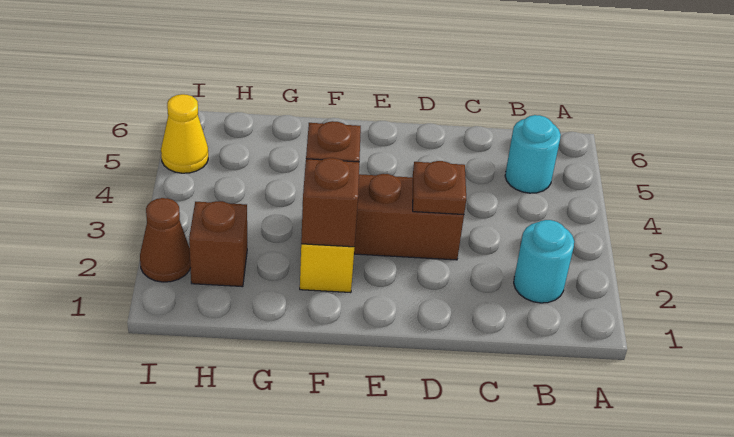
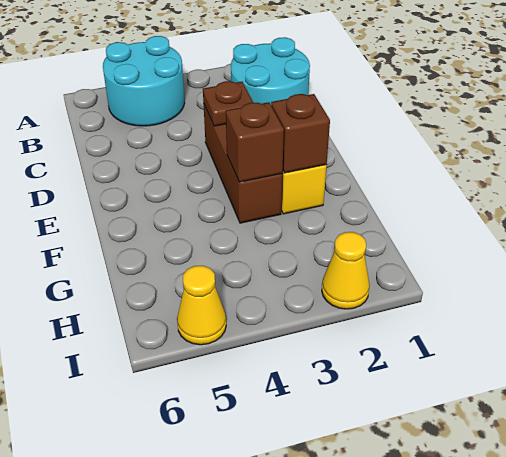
cyan round brick B2 level 1 -> cyan round brick B1:C2 level 1
cyan round brick B5 level 1 -> cyan round brick A4:B5 level 1
brown brick H2 level 1 -> none
brown cone I2 level 1 -> yellow cone I2 level 1

